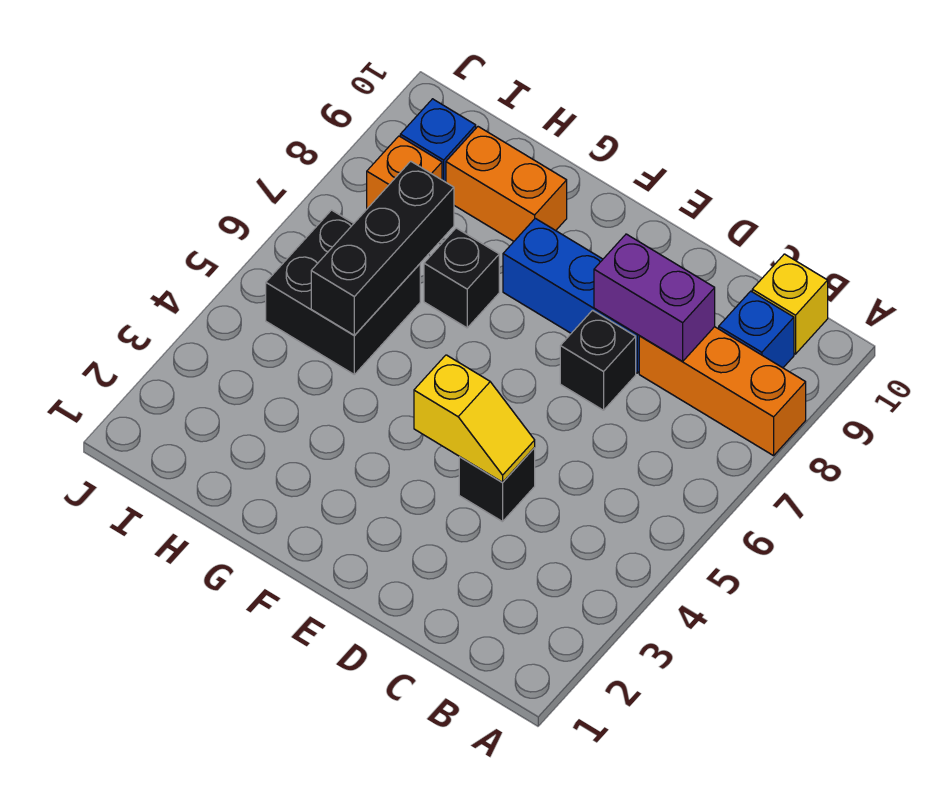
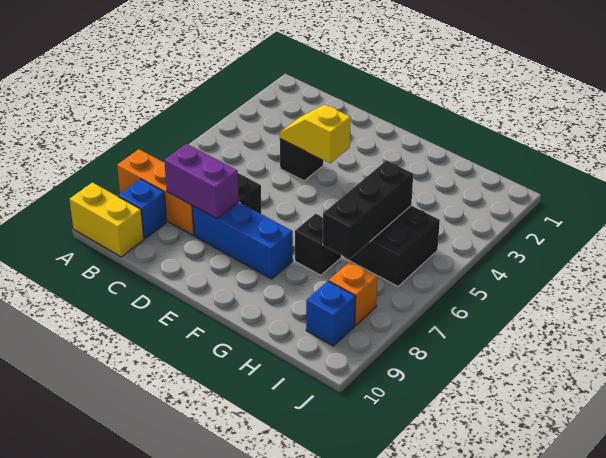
yellow brick B10 level 1 -> yellow brick A10:B10 level 1
orange brick G9:H9 level 1 -> none

